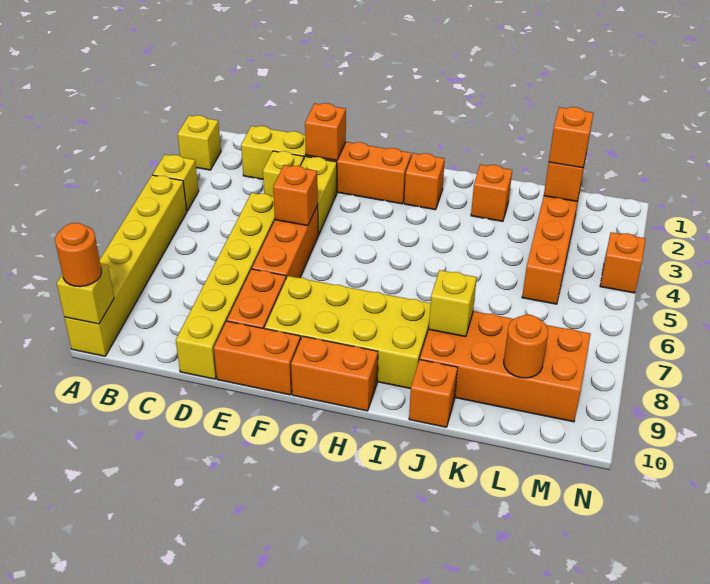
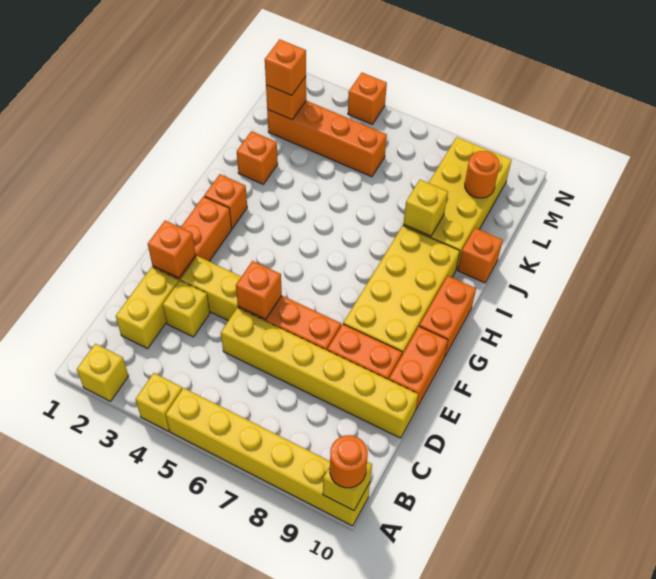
orange brick J8:M9 level 1 -> yellow brick J8:M9 level 1

